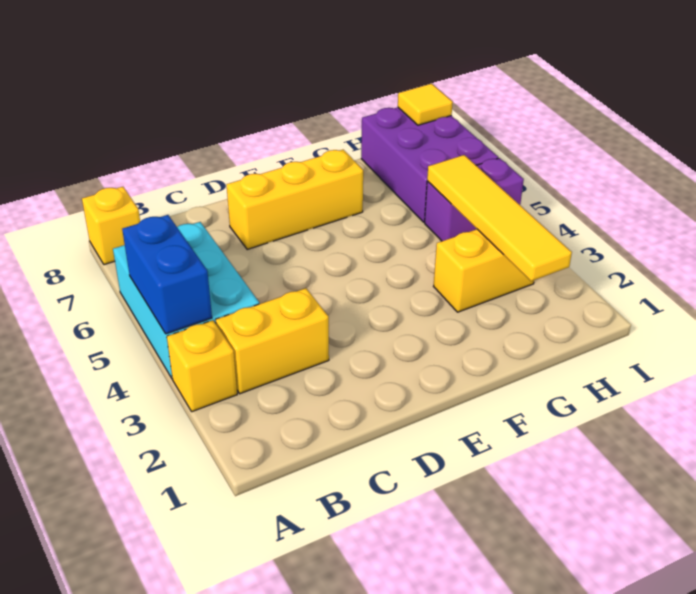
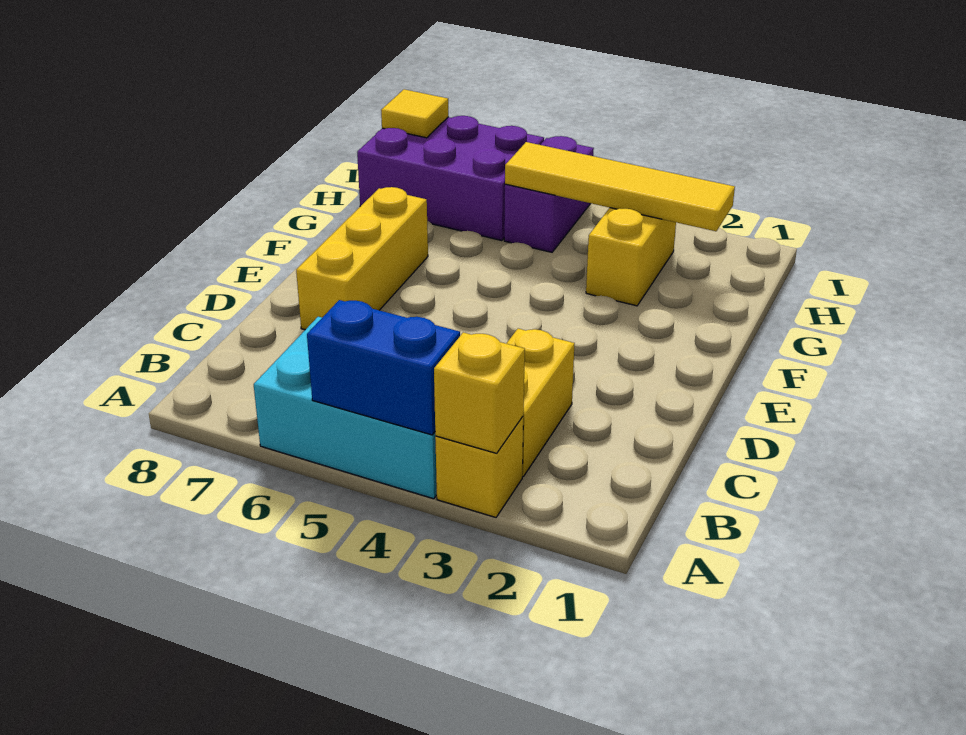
yellow brick A8 level 1 -> yellow brick A3 level 2

